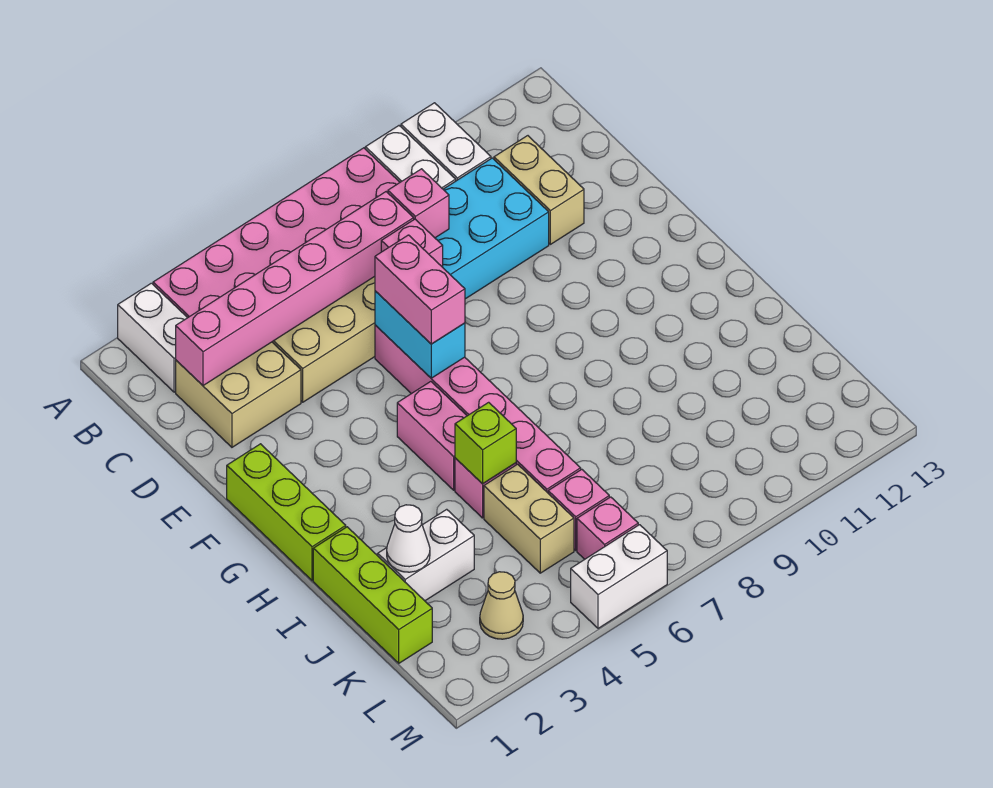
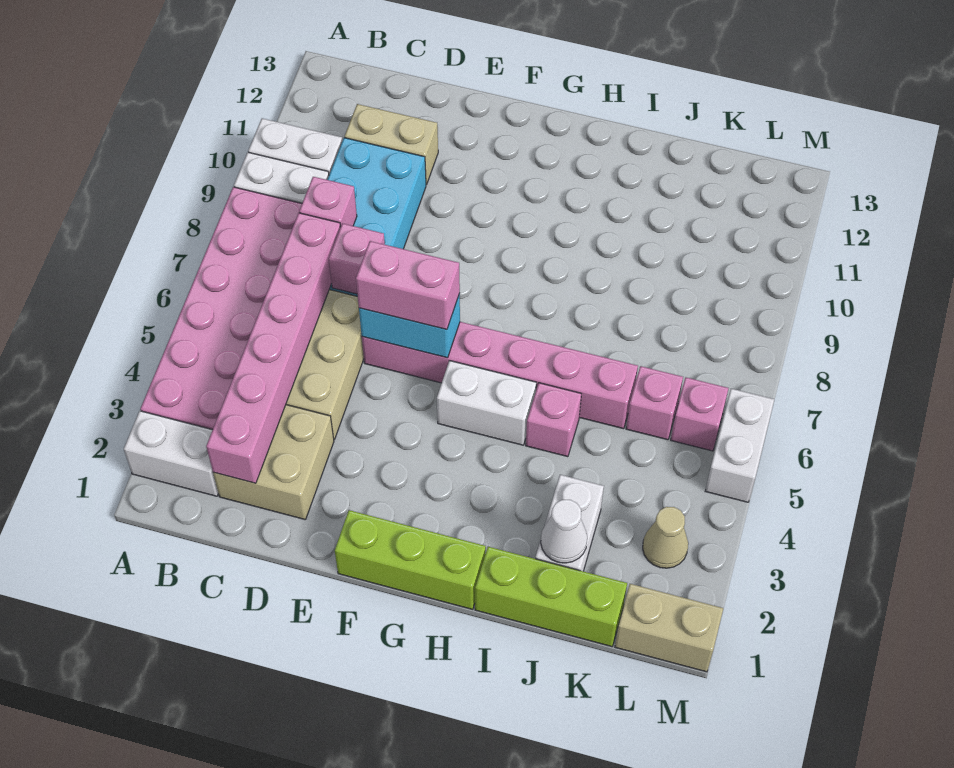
pink brick G5:H5 level 1 -> white brick G5:H5 level 1
lime brick I5 level 2 -> none
tan brick J5:K5 level 1 -> tan brick L1:M1 level 1

